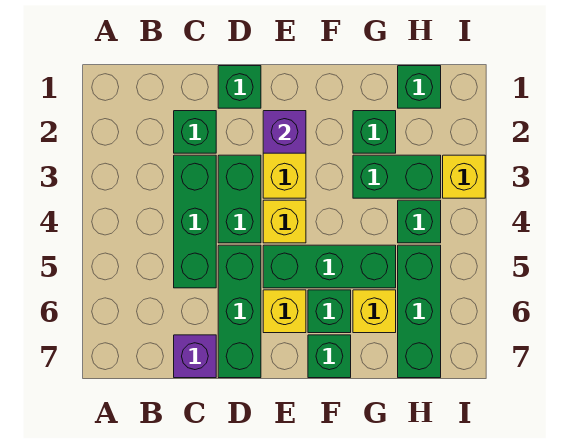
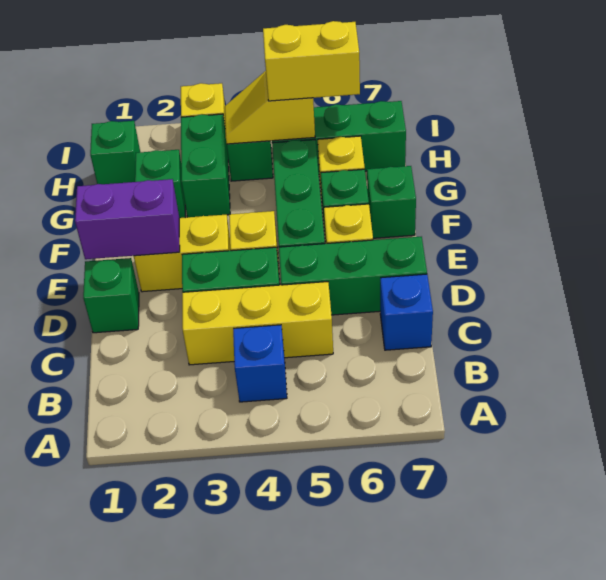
none -> blue brick B4 level 1
green brick C2 level 1 -> none
green brick C3:C5 level 1 -> yellow brick C3:C5 level 1
purple brick C7 level 1 -> blue brick C7 level 1
purple brick E2 level 2 -> purple brick E1:E2 level 2
none -> yellow slope H4:H5 level 2 top 5
none -> yellow brick H5:H6 level 3

